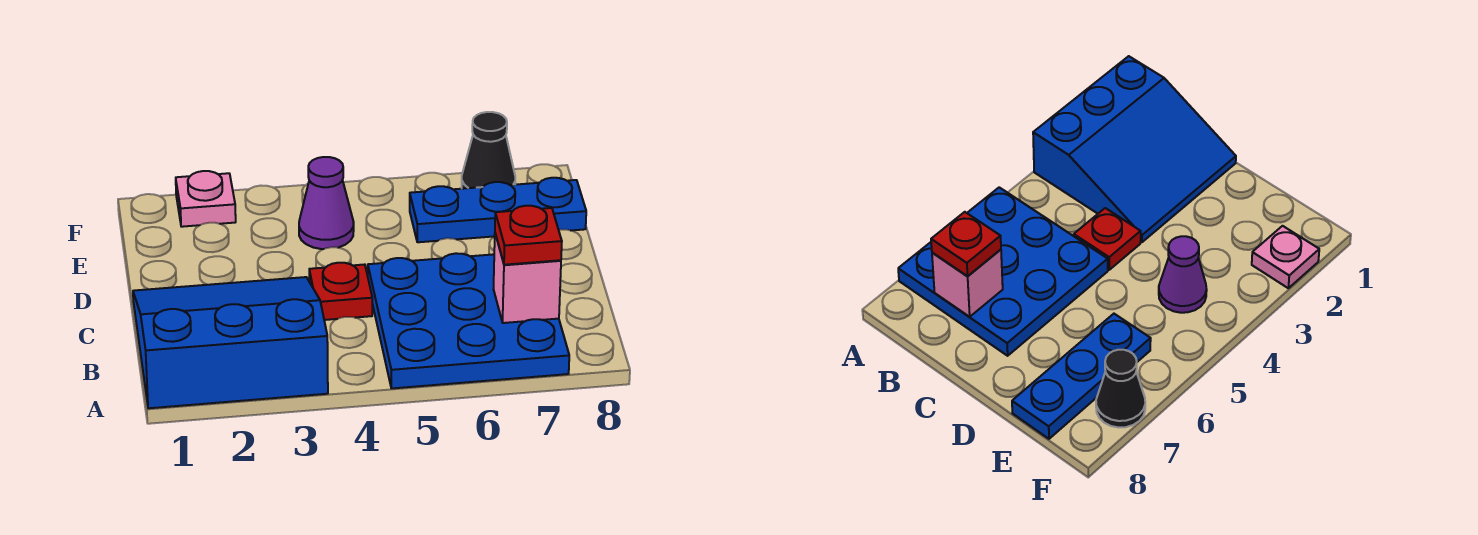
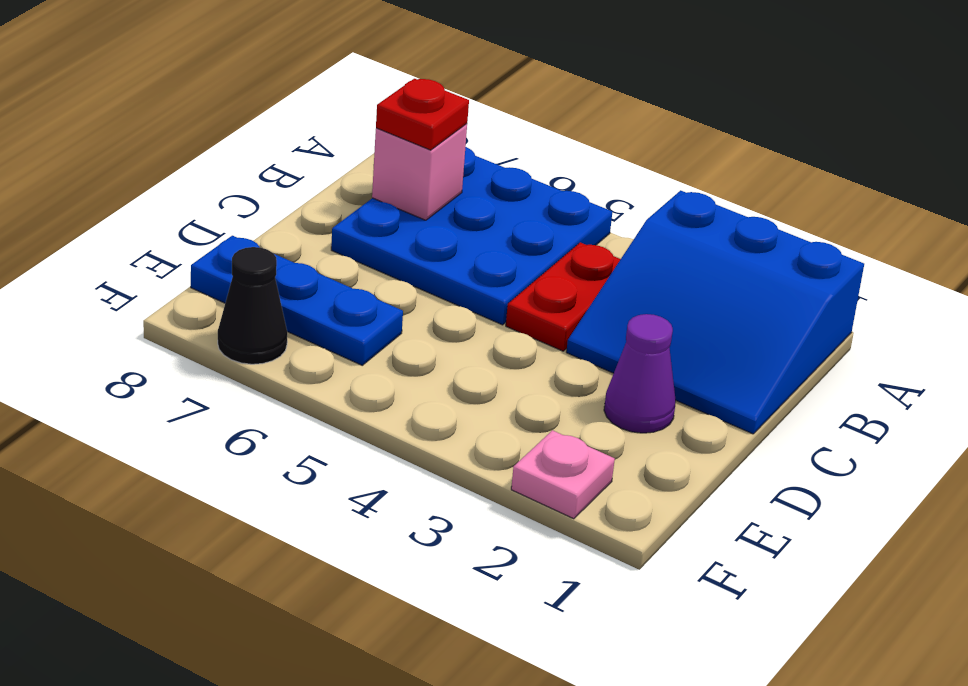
red plate C4 level 1 -> red plate B4:C4 level 1
purple cone E4 level 1 -> purple cone D2 level 1

